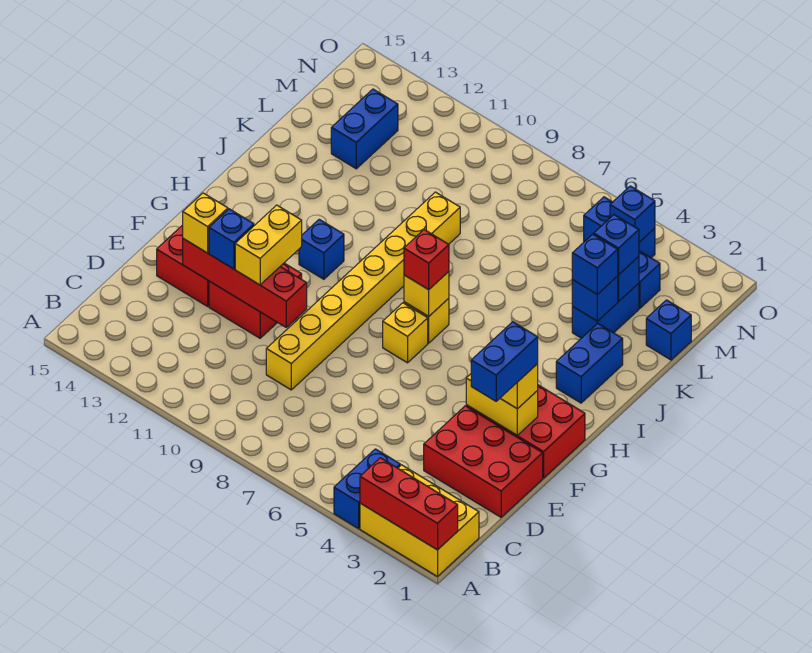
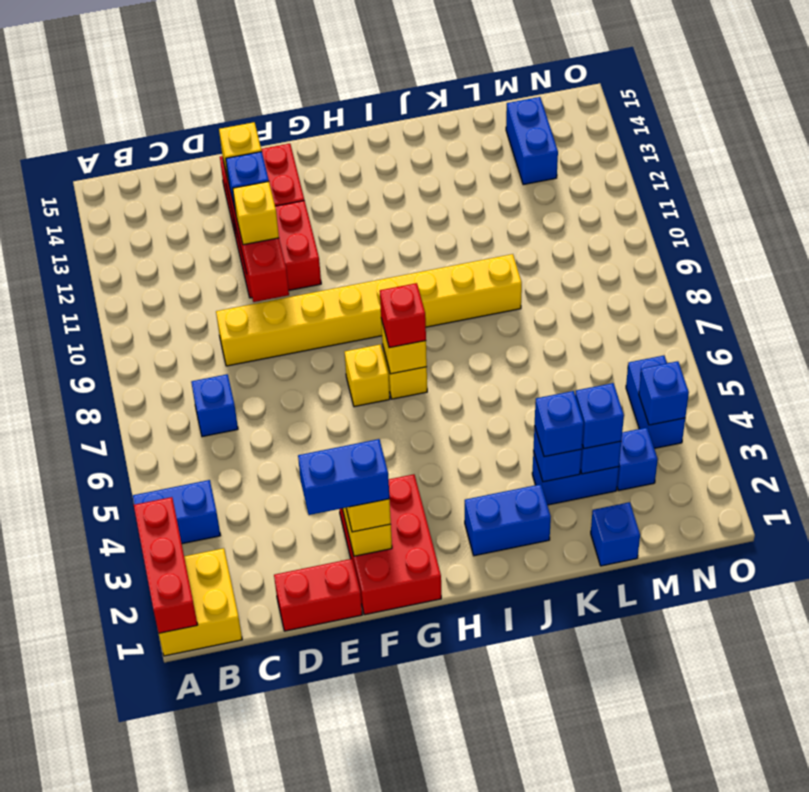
yellow brick A1:B3 level 1 -> yellow brick A1:B2 level 1
red brick D1:E3 level 1 -> red brick D1:E1 level 1
yellow brick E11:F11 level 3 -> yellow brick E11 level 3
blue brick H11 level 1 -> blue brick C7 level 1
blue brick L13:M13 level 1 -> blue brick M13:M14 level 1

